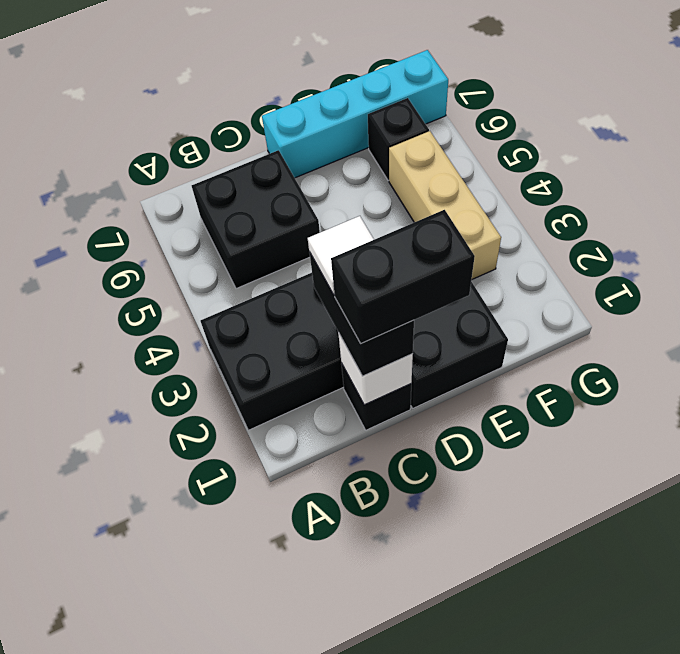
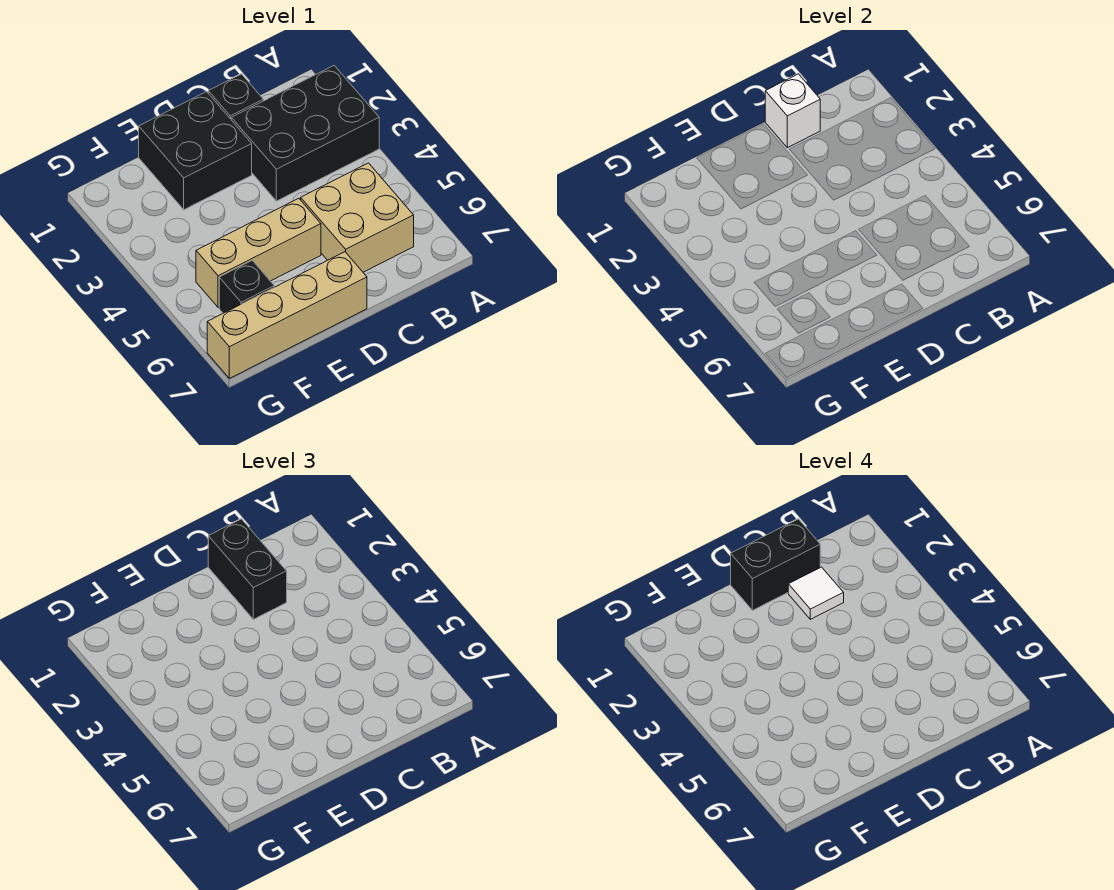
black brick B5:C6 level 1 -> tan brick B5:C6 level 1
cyan brick D7:G7 level 1 -> tan brick D7:G7 level 1
tan brick F3:F5 level 1 -> tan brick D5:F5 level 1

